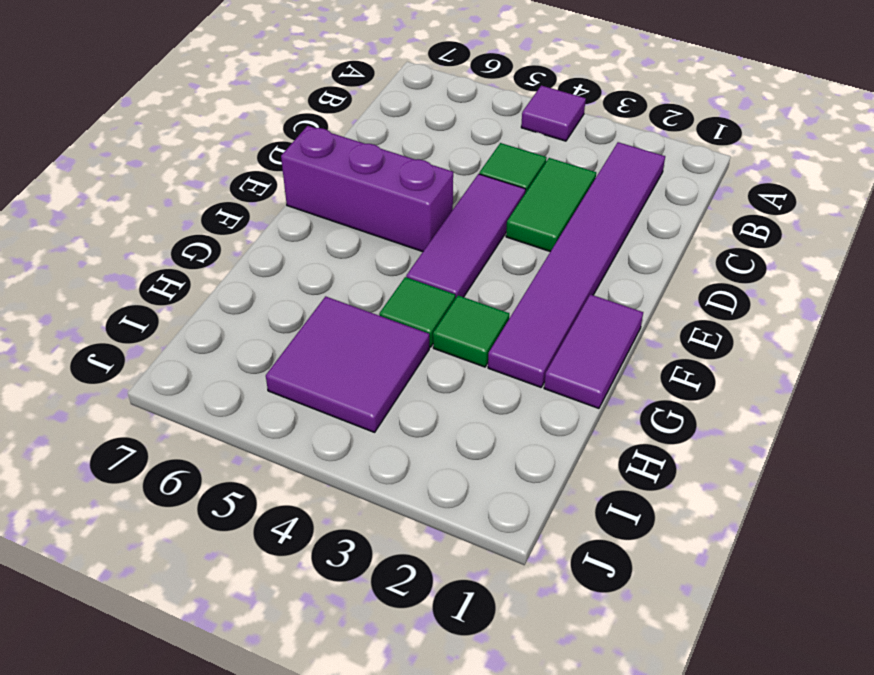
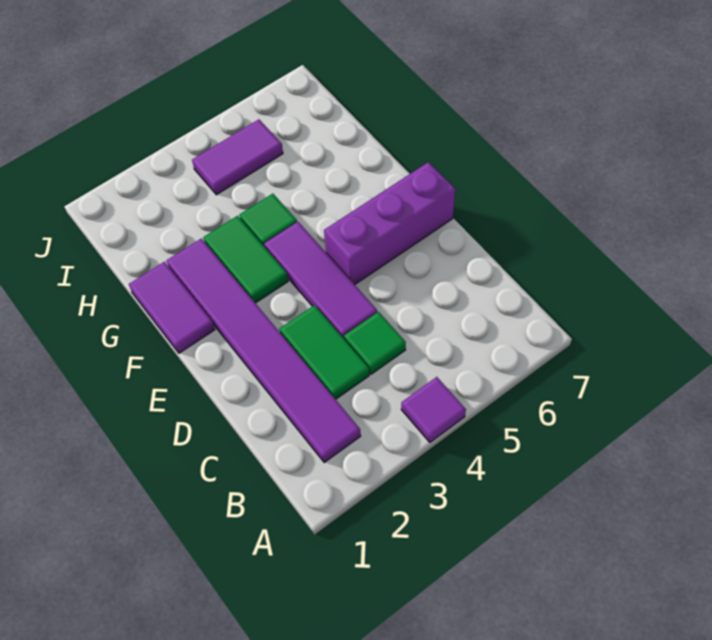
green tile G3 level 1 -> green tile F3:G3 level 1
purple tile H4:I5 level 1 -> purple tile I4:I5 level 1

